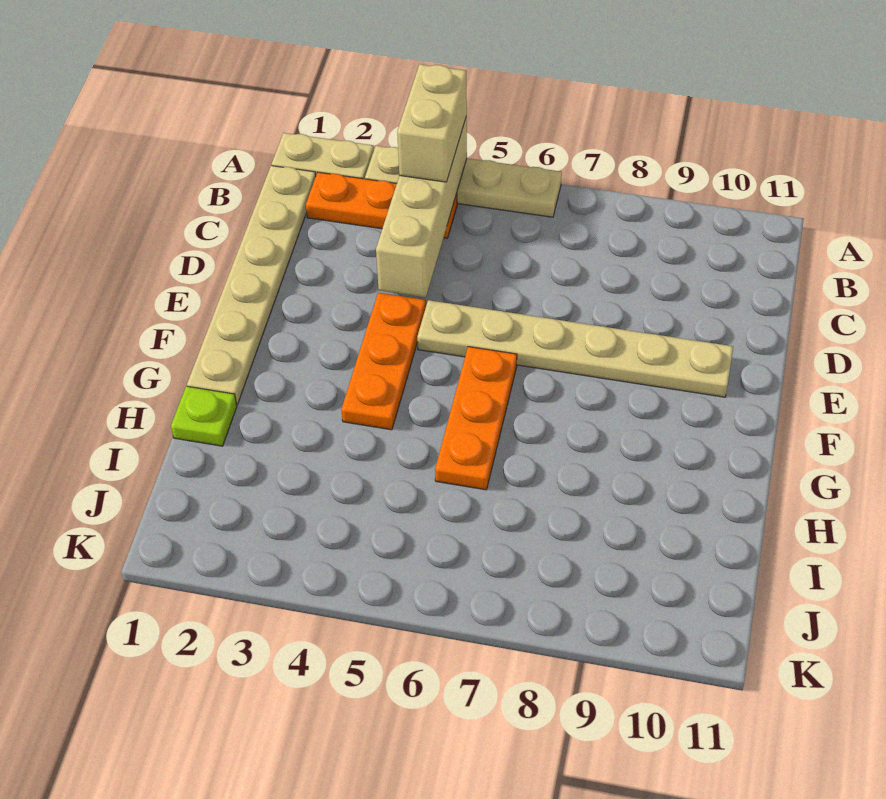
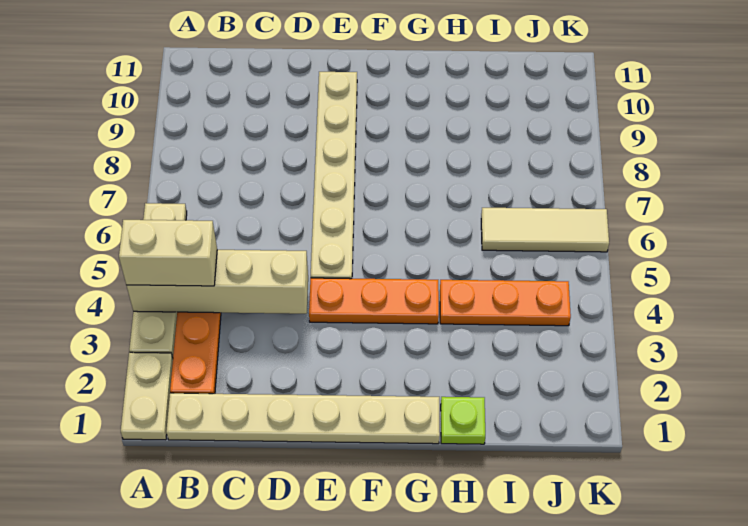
orange plate F6:H6 level 1 -> orange plate H4:J4 level 1
none -> tan tile I6:K6 level 1

